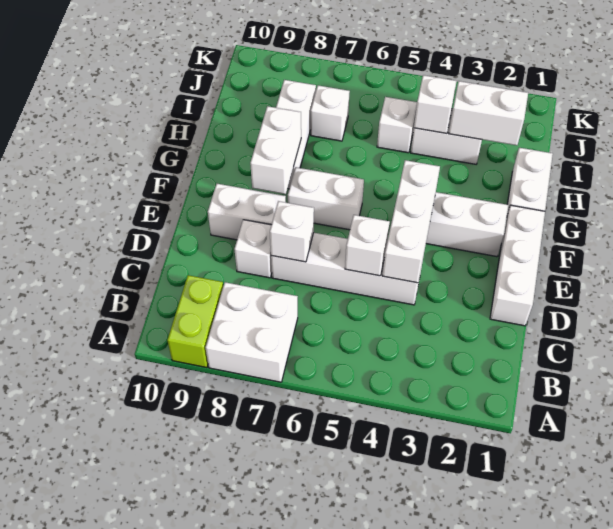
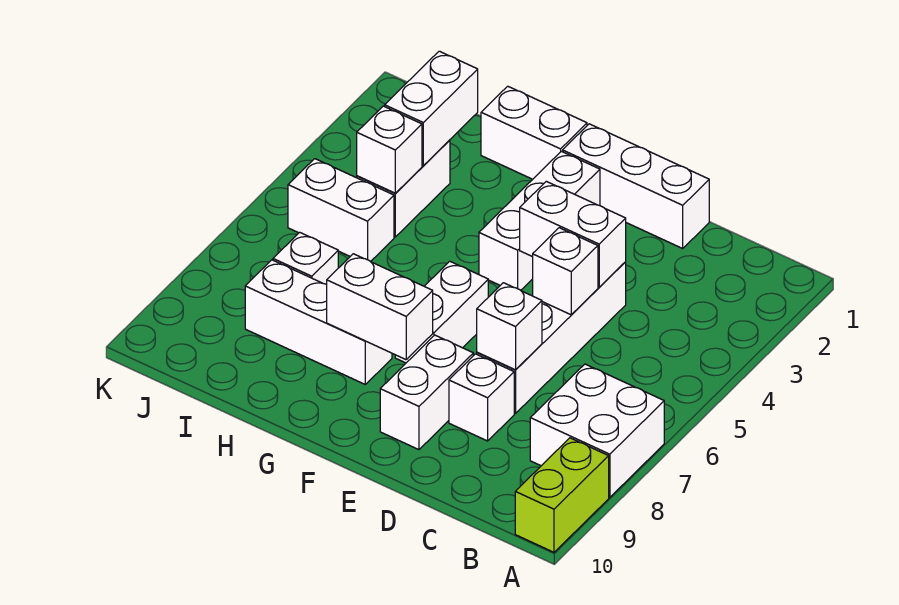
lime brick A9:B9 level 1 -> lime brick A9:A10 level 1
white brick D4:F4 level 2 -> white brick D4:E4 level 2
white brick I5 level 1 -> white brick I5:J5 level 1

